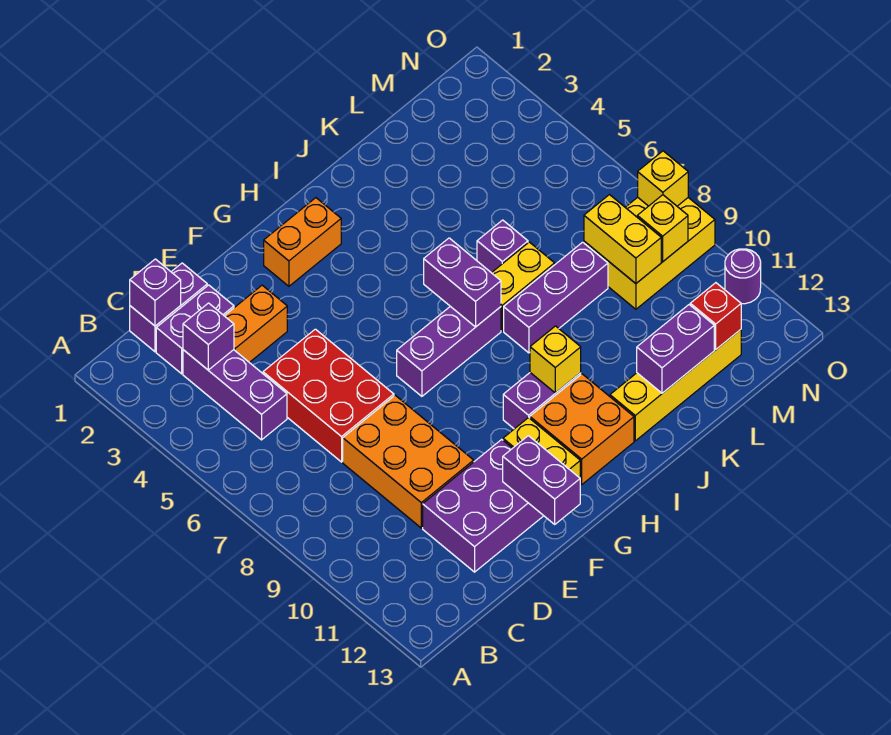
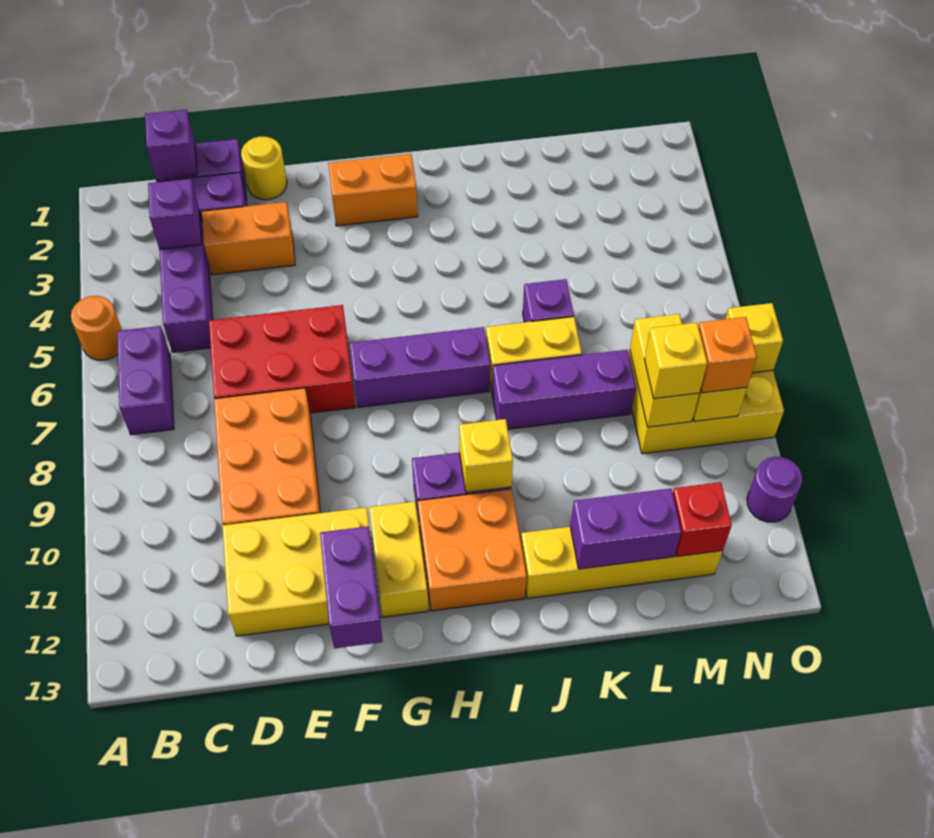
none -> orange round brick A5 level 1
red brick D5:E7 level 1 -> red brick D6:F7 level 1
purple brick D11:F12 level 1 -> yellow brick D11:F12 level 1
none -> yellow round brick E1 level 1
purple brick I6:I7 level 2 -> purple brick B6:B7 level 1
none -> yellow brick M9 level 3
none -> orange brick N9 level 3

